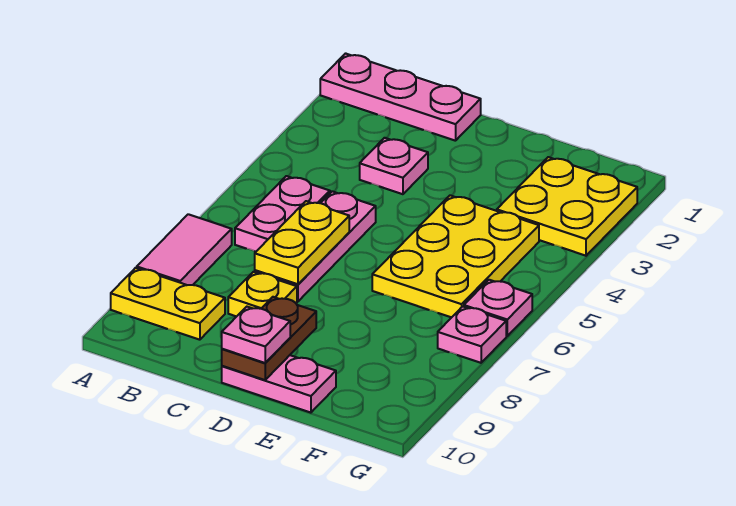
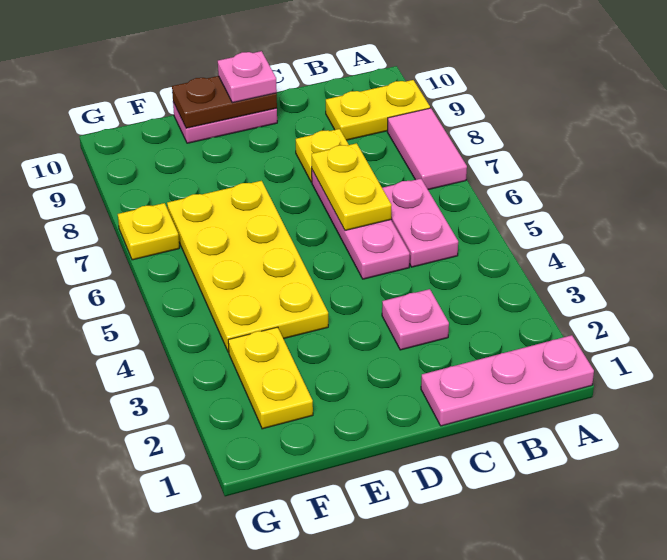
brown plate D9:D10 level 2 -> brown plate D10:E10 level 2
yellow plate E4:F6 level 1 -> yellow plate E4:F7 level 1
yellow plate F2:G3 level 1 -> yellow plate F2:F3 level 1
pink plate G6 level 1 -> none
pink plate G7 level 1 -> yellow plate G7 level 1

